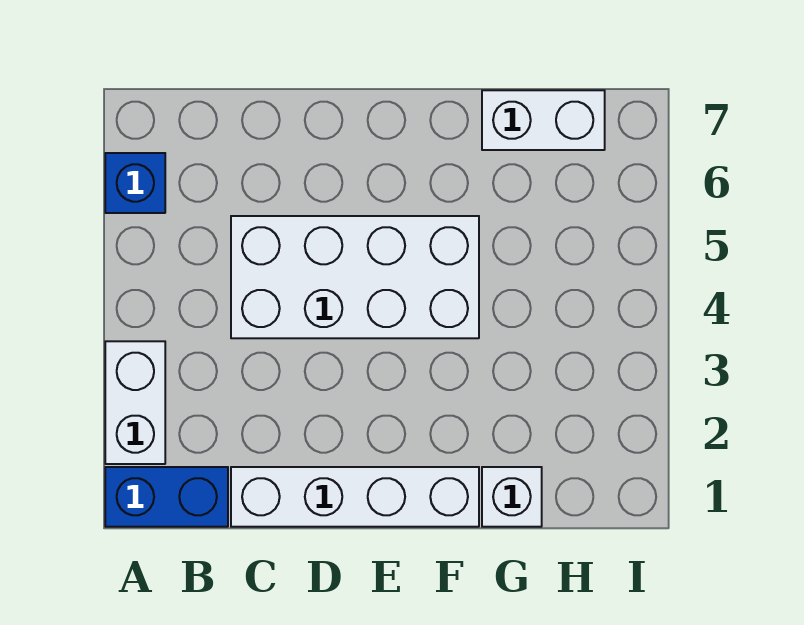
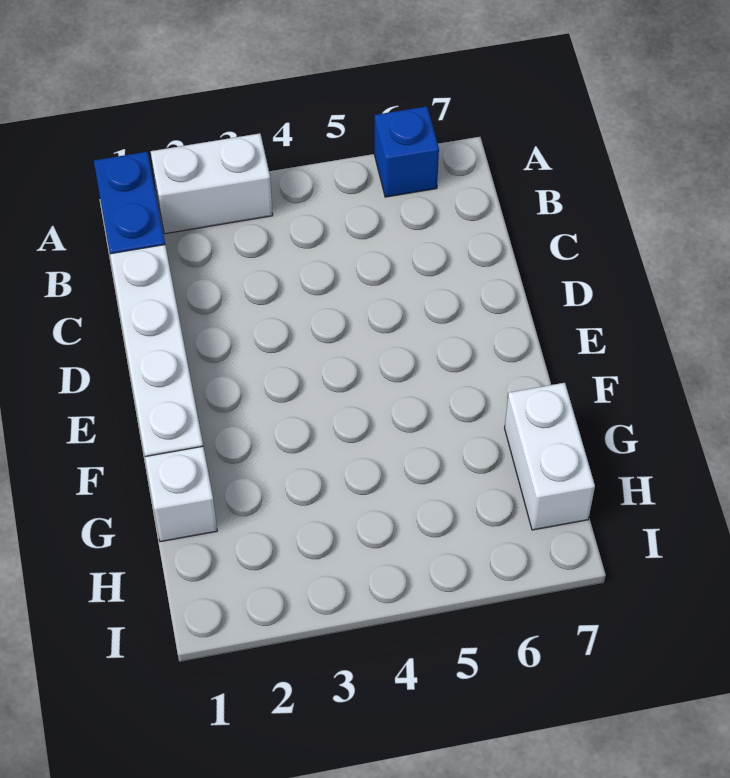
white brick C4:F5 level 1 -> none

